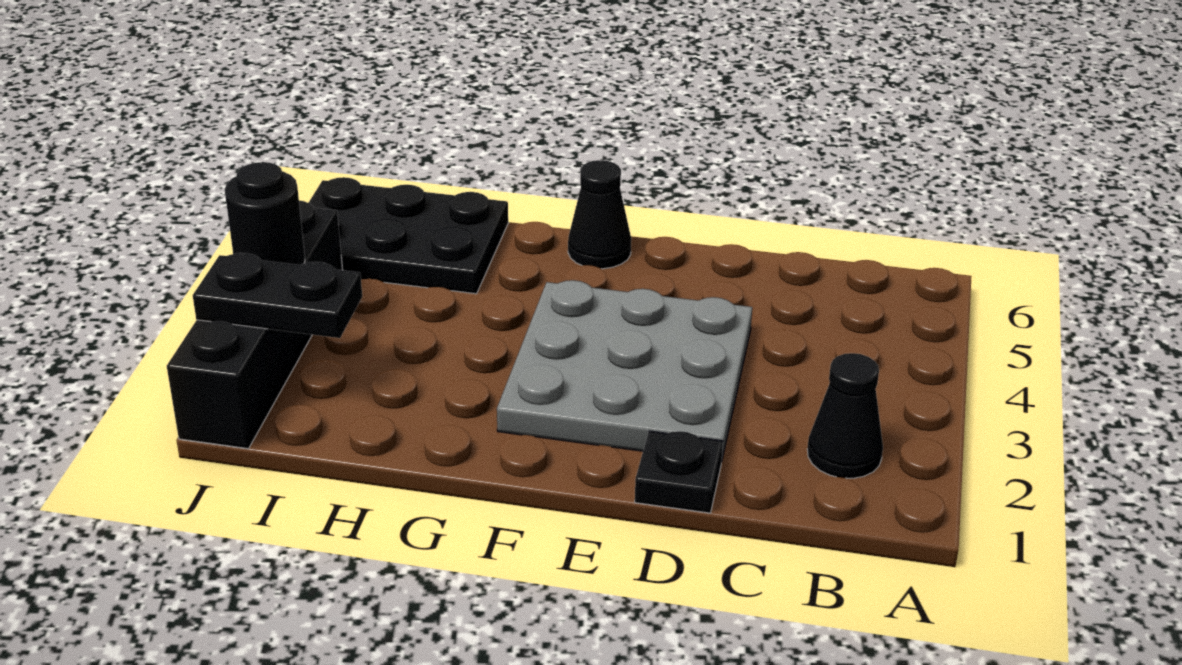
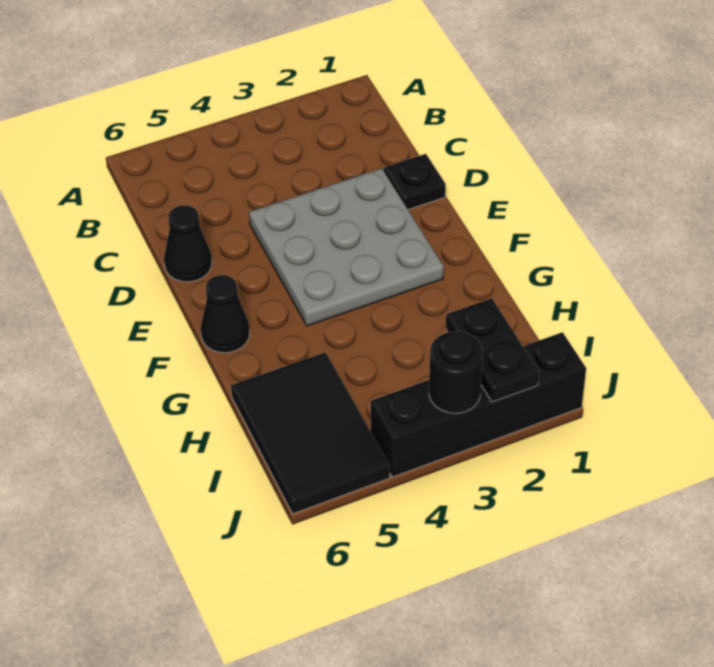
black cone B2 level 1 -> black cone D6 level 1
black plate H5:J6 level 1 -> black tile H5:J6 level 1

